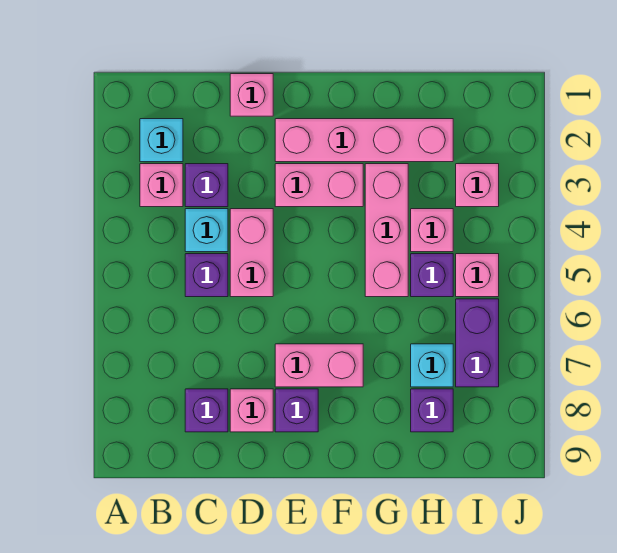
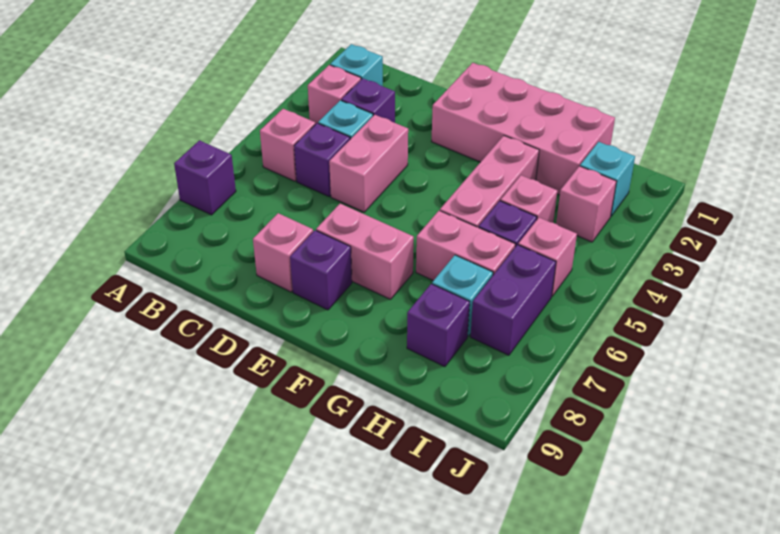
purple brick C8 level 1 -> purple brick A7 level 1
pink brick D1 level 1 -> pink brick B5 level 1
pink brick E2:H2 level 1 -> pink brick E1:H2 level 1
pink brick E3:F3 level 1 -> pink brick G6:H6 level 1
none -> cyan brick I2 level 1

